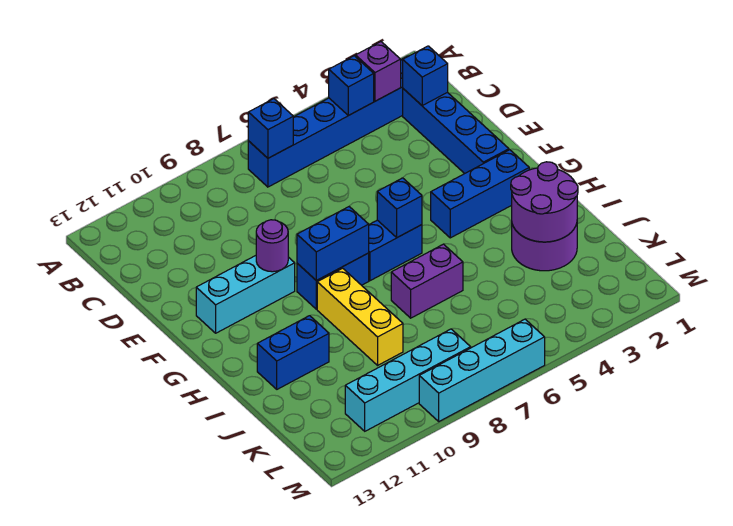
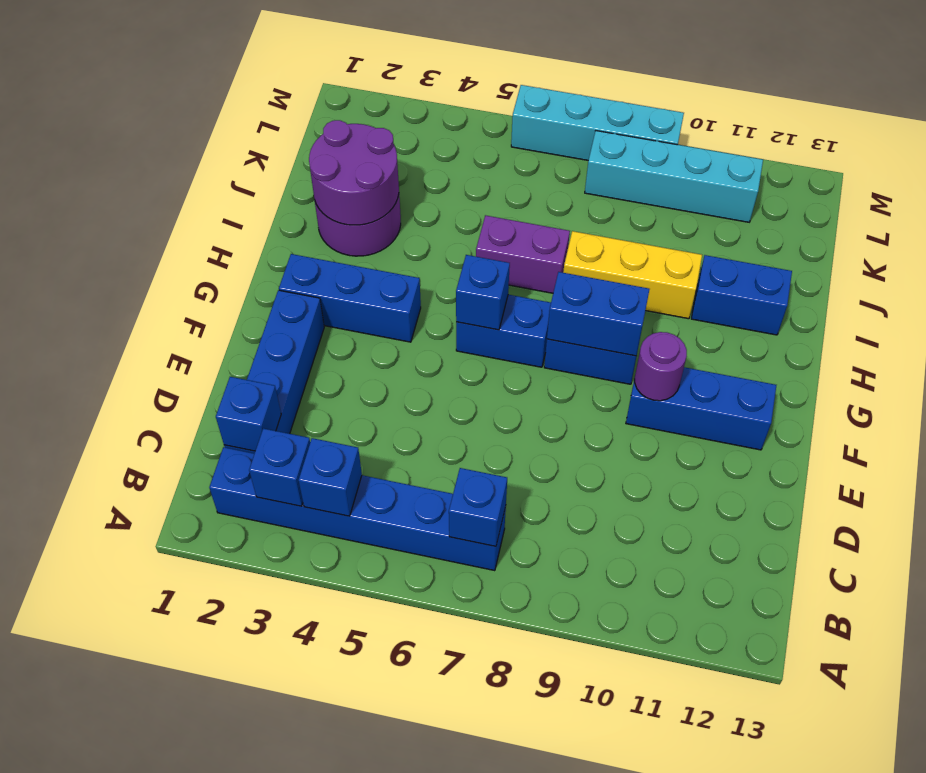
purple brick B3 level 2 -> blue brick B3 level 2
cyan brick F10:F12 level 1 -> blue brick F10:F12 level 1
yellow brick H9:J9 level 1 -> yellow brick I8:I10 level 1

